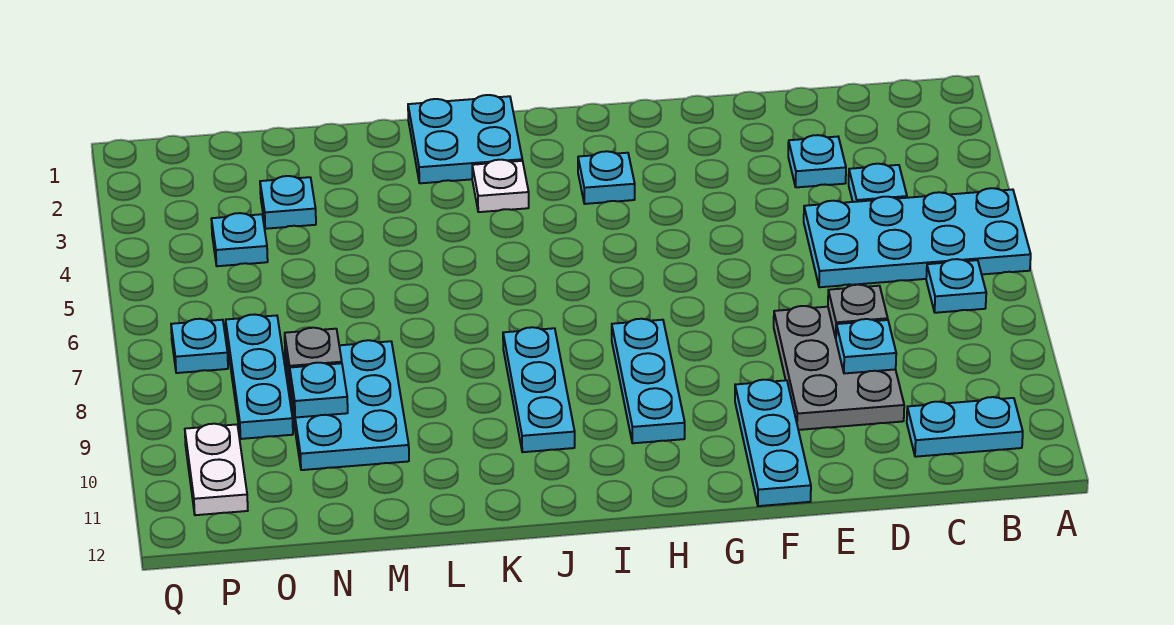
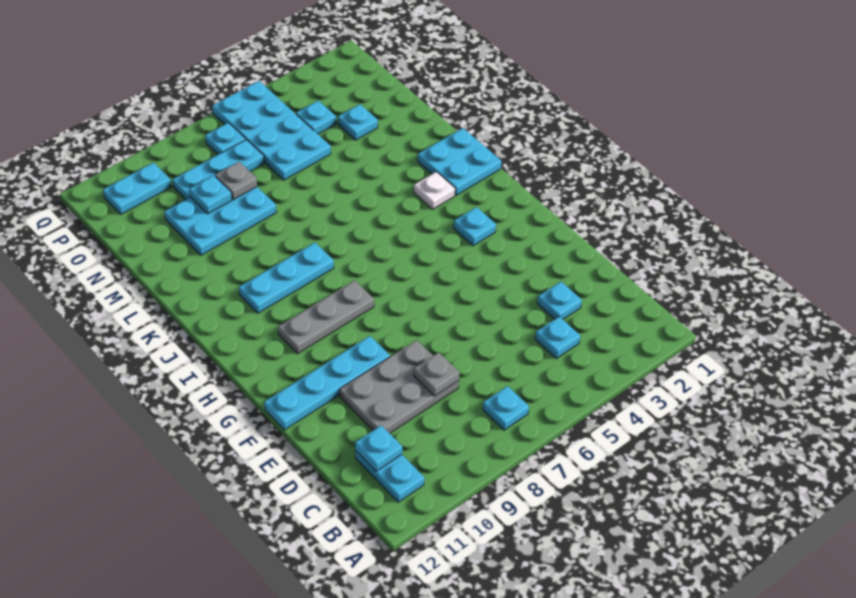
cyan plate A5:D6 level 1 -> cyan plate N5:Q6 level 1
cyan plate D9 level 2 -> cyan plate C11 level 2
cyan plate F10:F12 level 1 -> cyan plate F9:F12 level 1
cyan plate H8:H10 level 1 -> grey plate H8:H10 level 1
white plate P10:P11 level 1 -> cyan plate P10:P11 level 1

